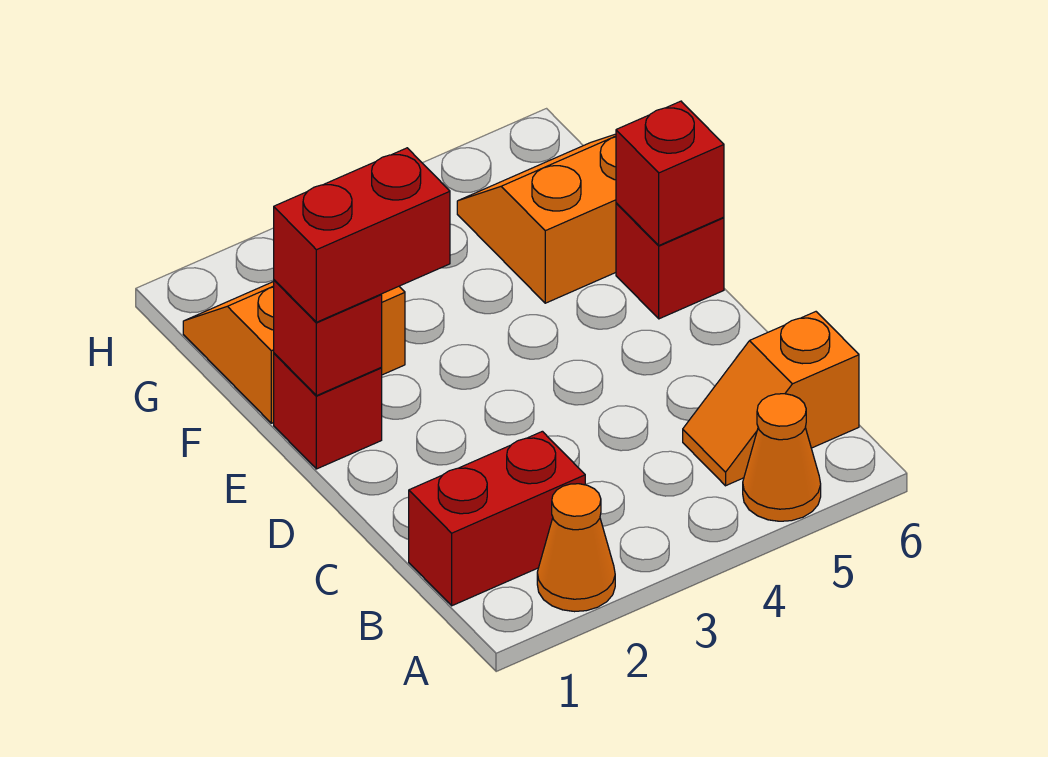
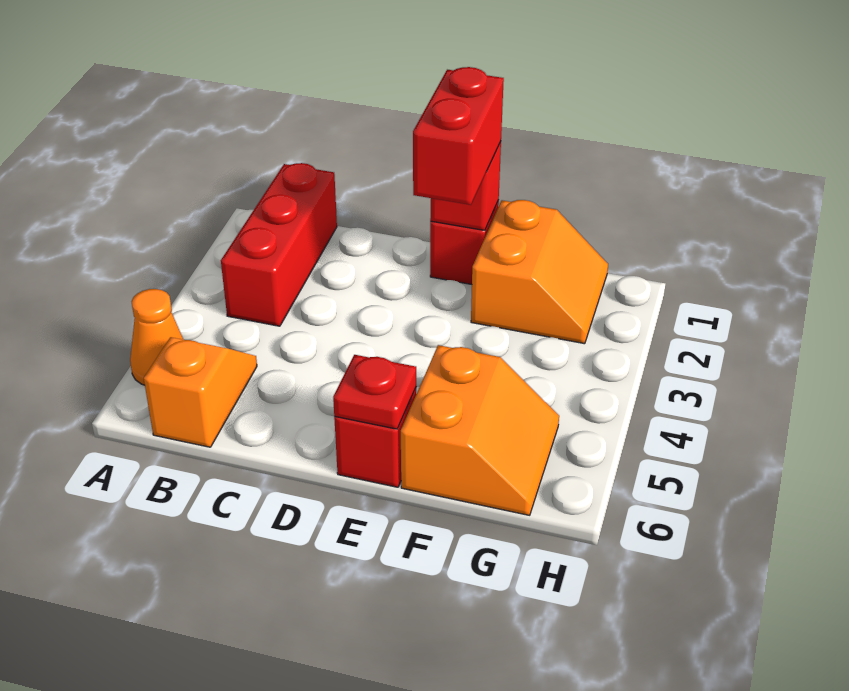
orange cone A2 level 1 -> none
red brick B1:B2 level 1 -> red brick B1:B3 level 1
red brick E6 level 2 -> red plate E6 level 2

